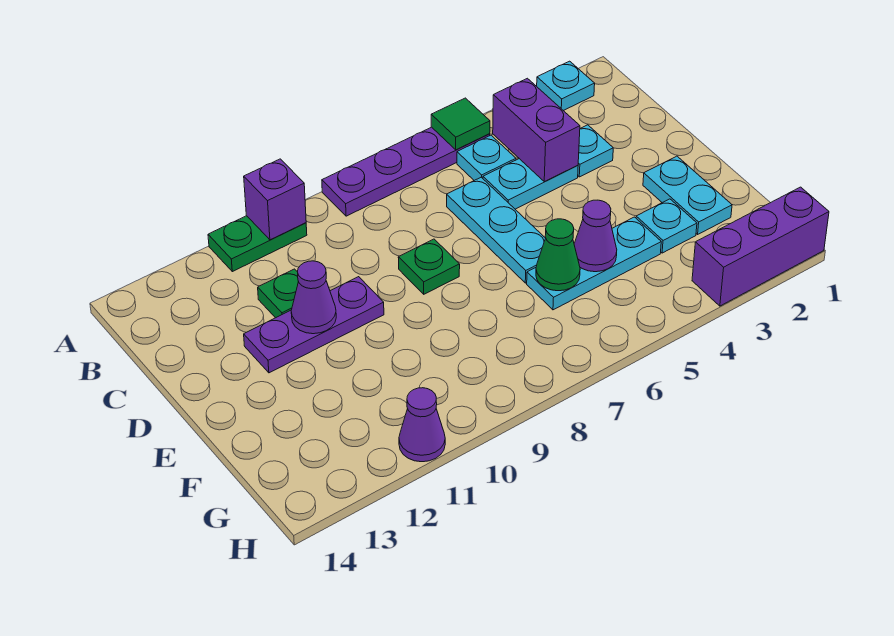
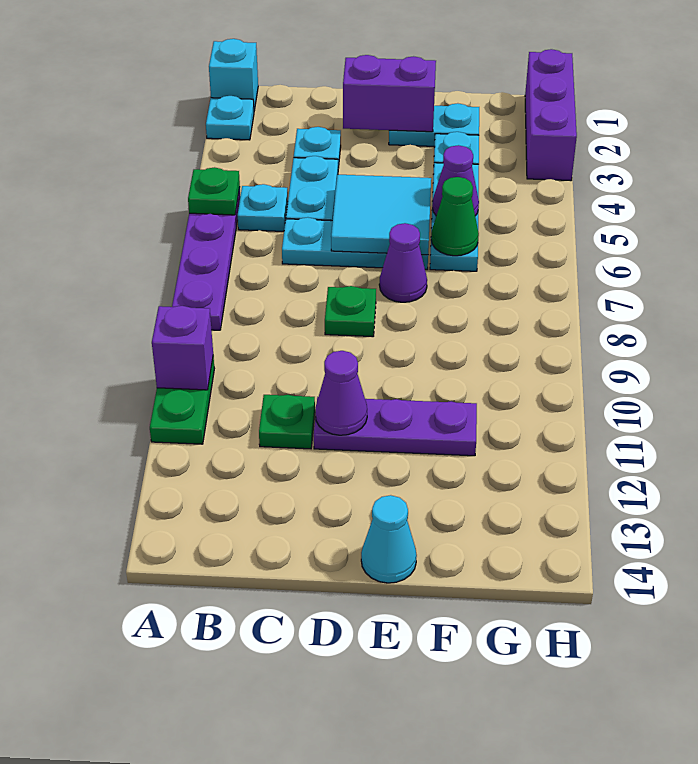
none -> cyan brick A1 level 1
green tile A5 level 2 -> green plate A5 level 2
purple brick B4:C4 level 2 -> purple brick D2:E2 level 2
none -> cyan tile D5:E6 level 2
purple plate D10:D12 level 1 -> purple plate D11:F11 level 1
none -> cyan cone E14 level 1
purple cone H11 level 1 -> purple cone E7 level 1

